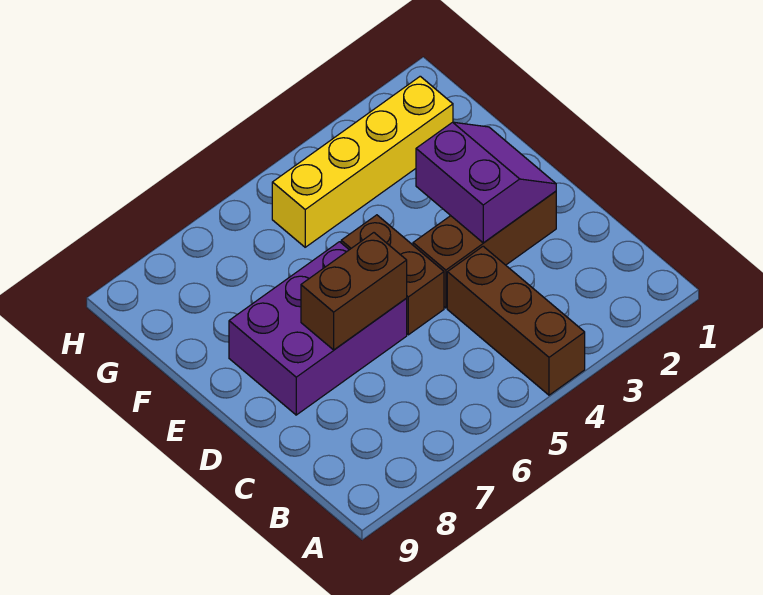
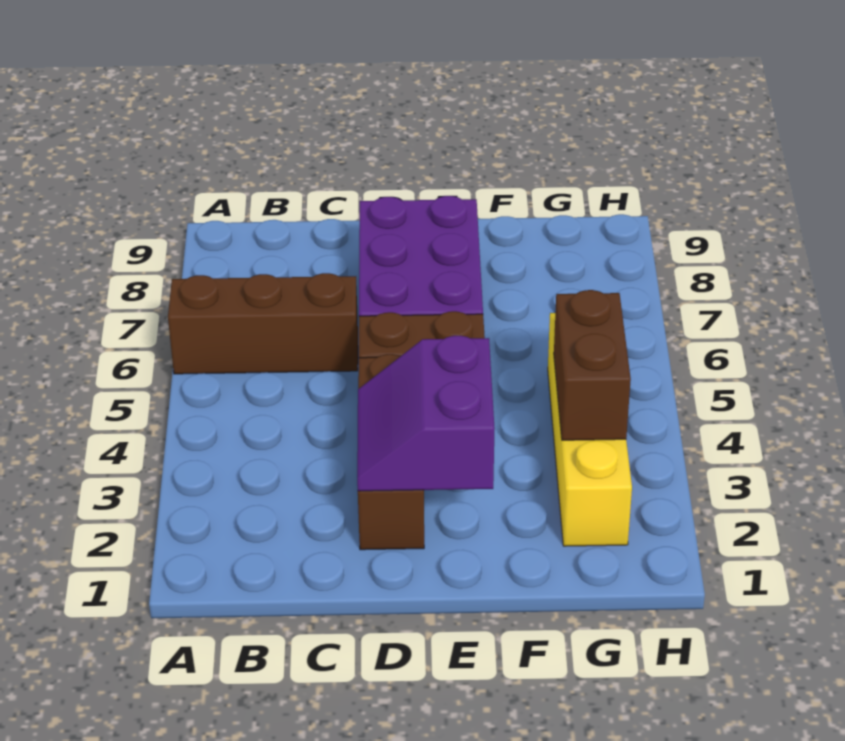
brown brick A4:C4 level 1 -> brown brick A6:C6 level 1
purple slope D2:E3 level 2 top 3 -> purple slope D2:E3 level 2 top E
brown brick D6:D7 level 2 -> brown brick G3:G4 level 2

